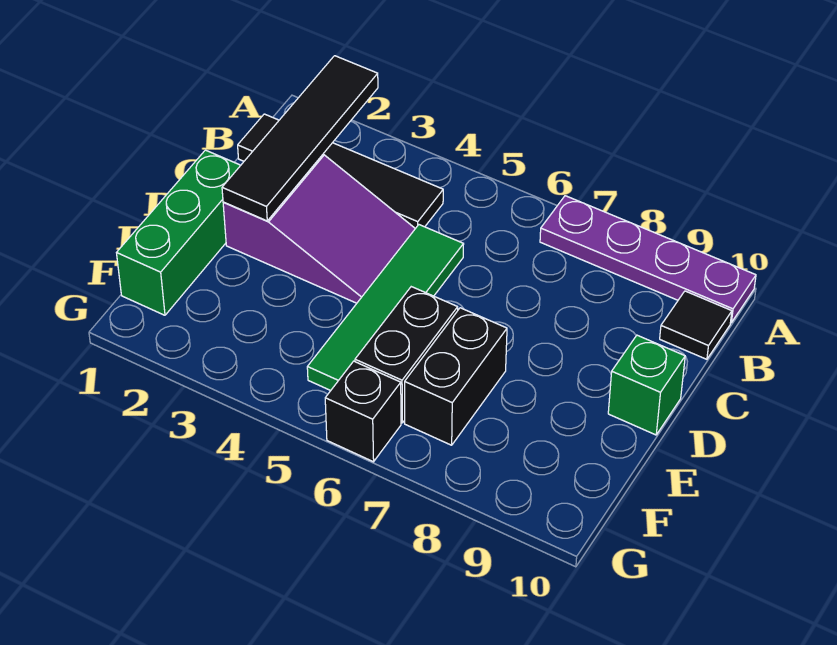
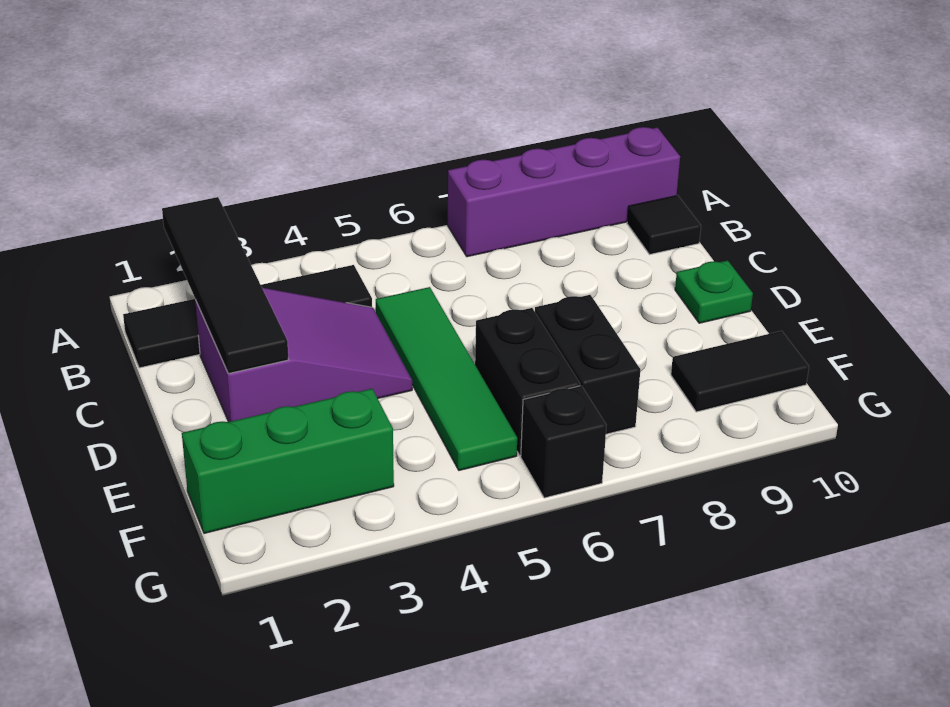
purple plate A7:A10 level 1 -> purple brick A7:A10 level 1
green brick D1:F1 level 1 -> green brick F1:F3 level 1
green brick D10 level 1 -> green plate D10 level 1
none -> black tile F9:F10 level 1

